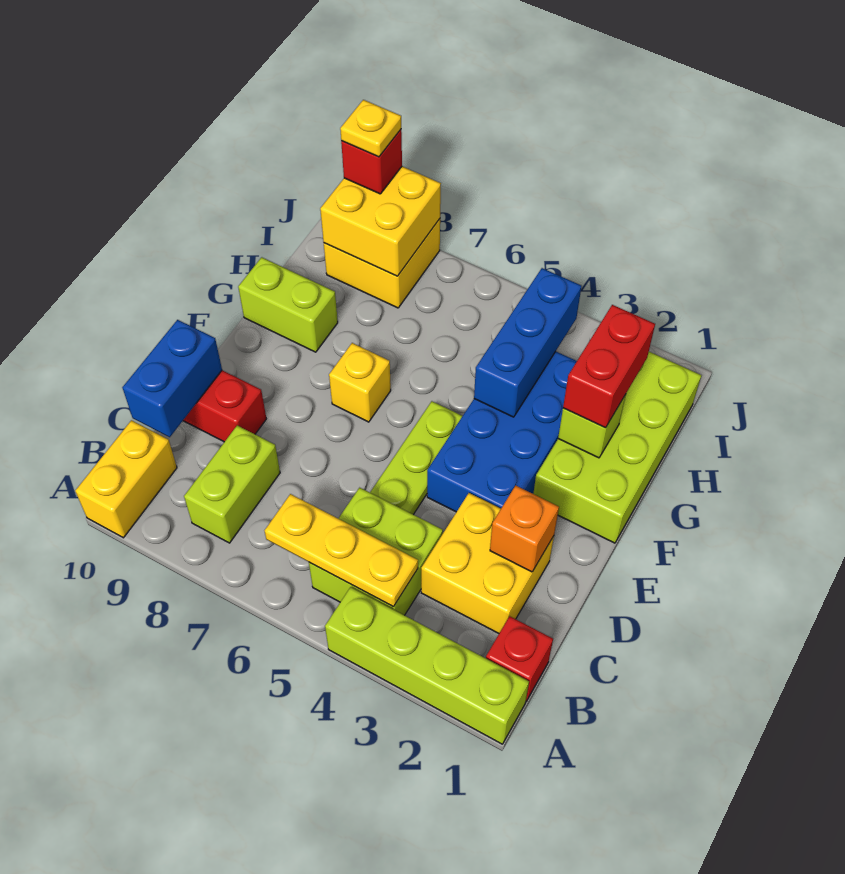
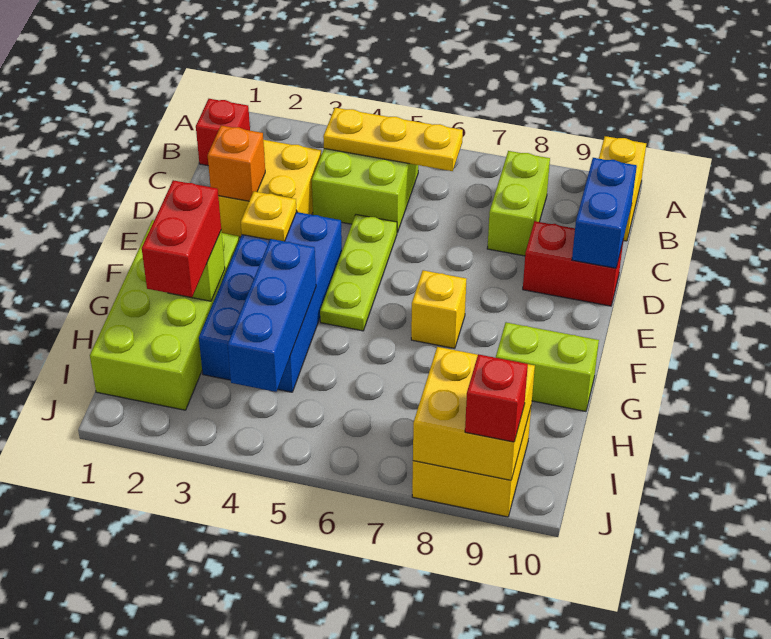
lime brick A1:A4 level 1 -> none
yellow plate J9 level 4 -> yellow plate E3 level 2

